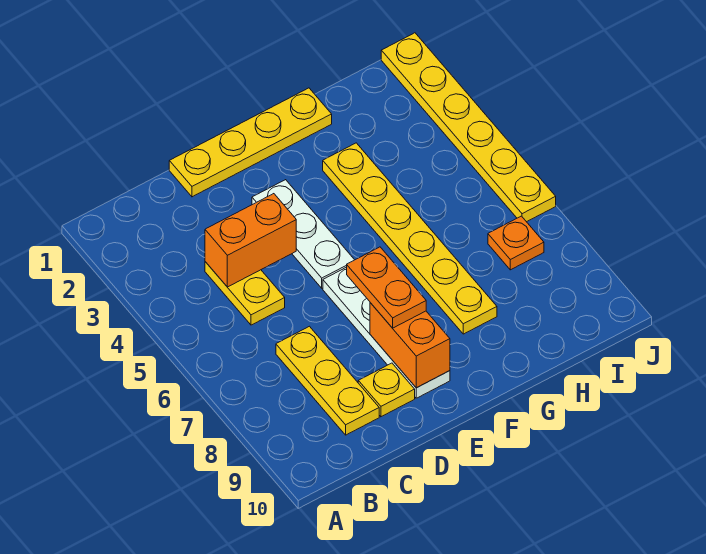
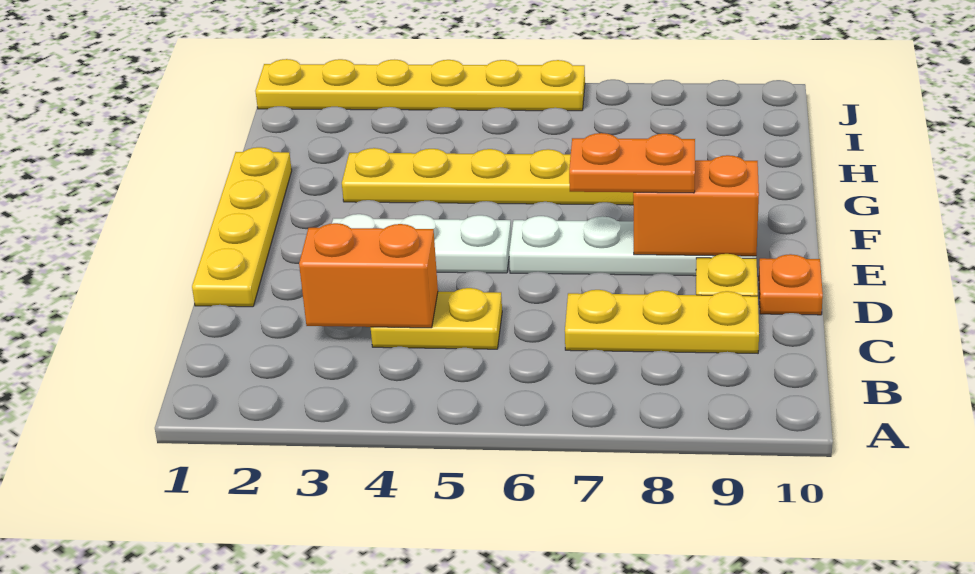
orange brick C4:D4 level 2 -> orange brick C3:C4 level 2
orange plate I7 level 1 -> orange plate D10 level 1

